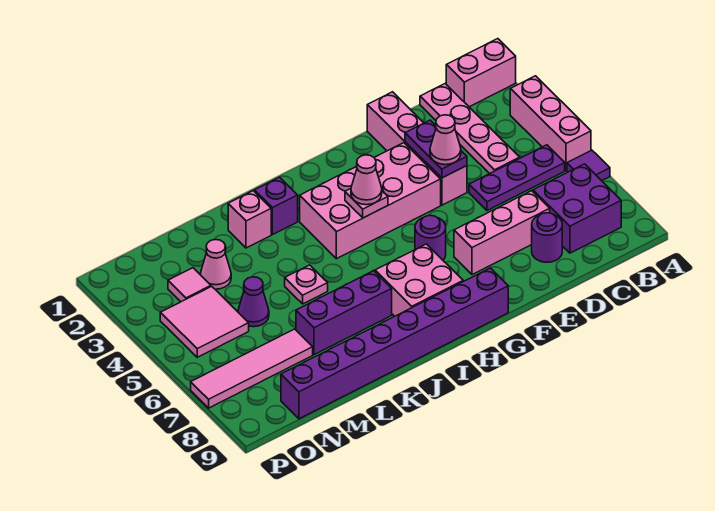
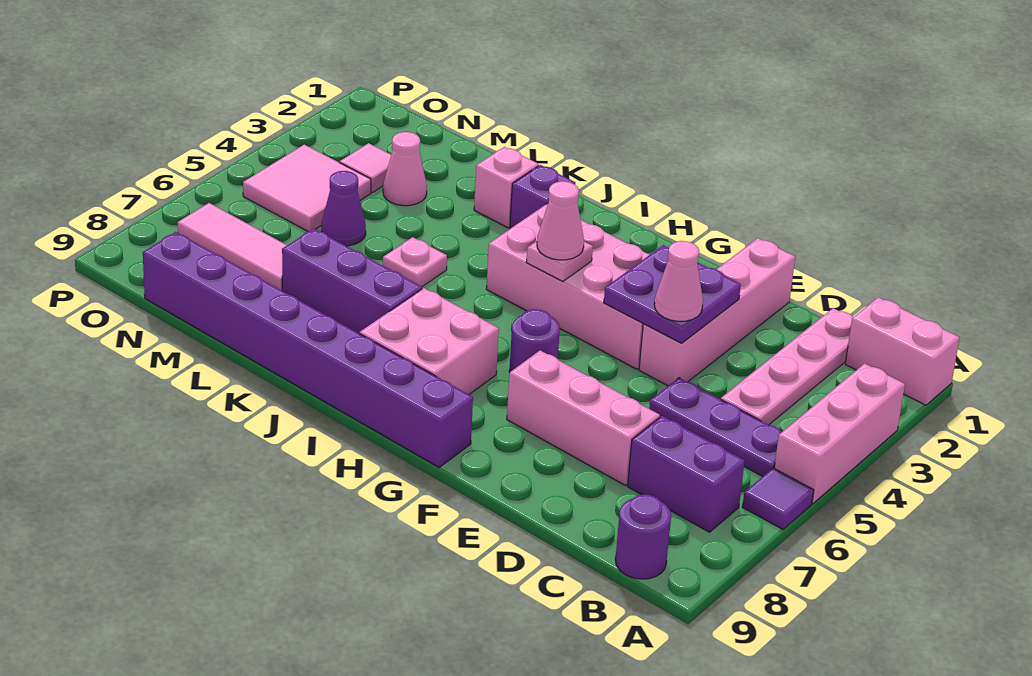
purple brick B7:C8 level 1 -> purple brick B7:C7 level 1
purple round brick D8 level 1 -> purple round brick B9 level 1
purple plate E3:E4 level 2 -> purple plate E3:F4 level 2
pink tile M7:P7 level 1 -> pink tile M7:O7 level 1

